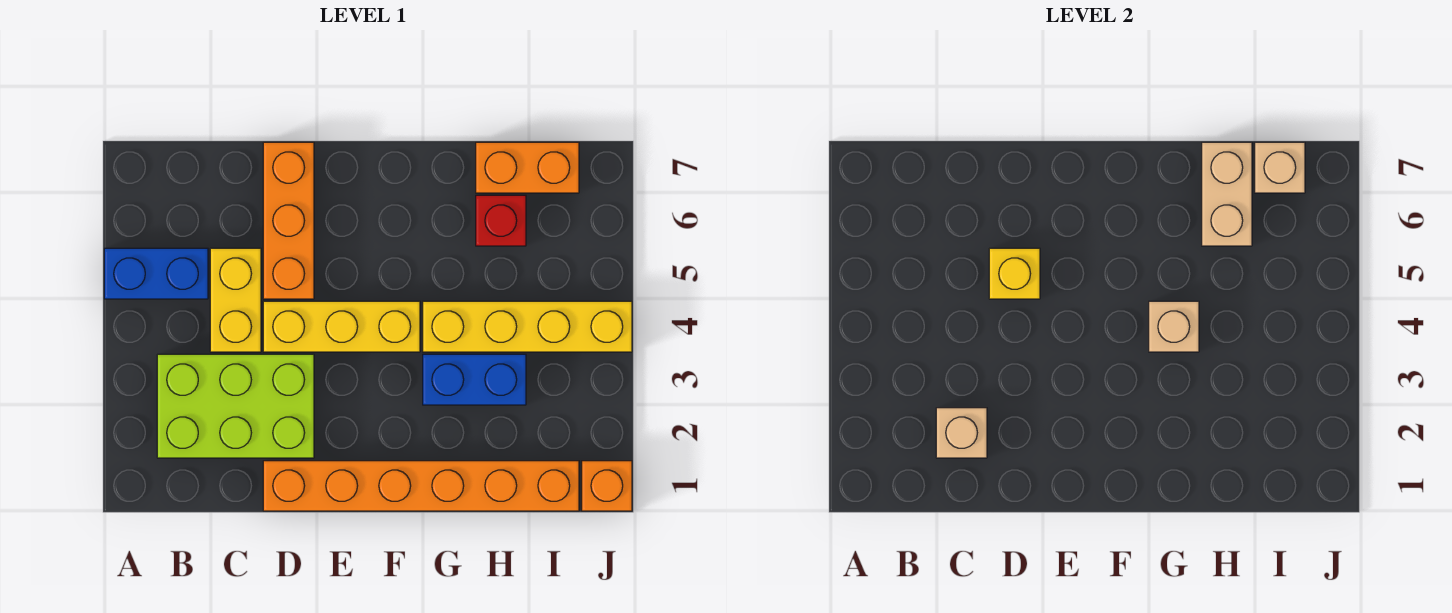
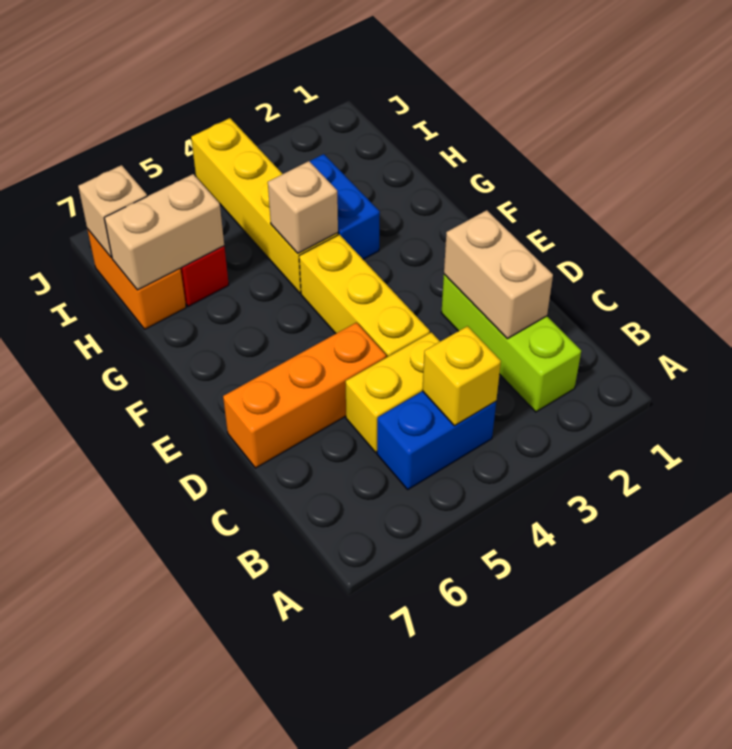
blue brick A5:B5 level 1 -> blue brick B4:B5 level 1
lime brick B2:D3 level 1 -> lime brick B2:D2 level 1
tan brick C2 level 2 -> tan brick C2:D2 level 2
orange brick D1:I1 level 1 -> none
yellow brick D5 level 2 -> yellow brick B4 level 2
orange brick J1 level 1 -> none

